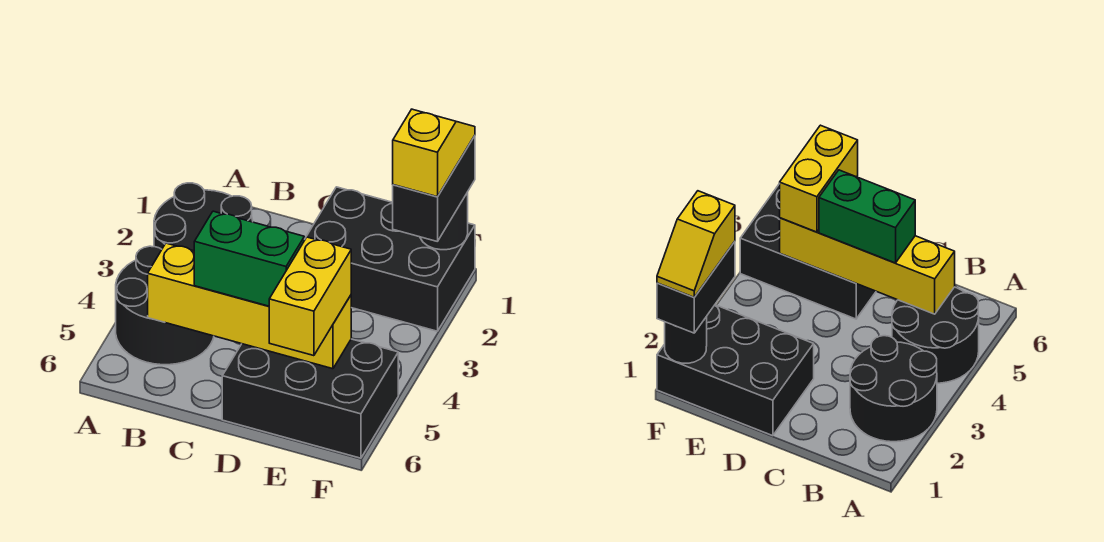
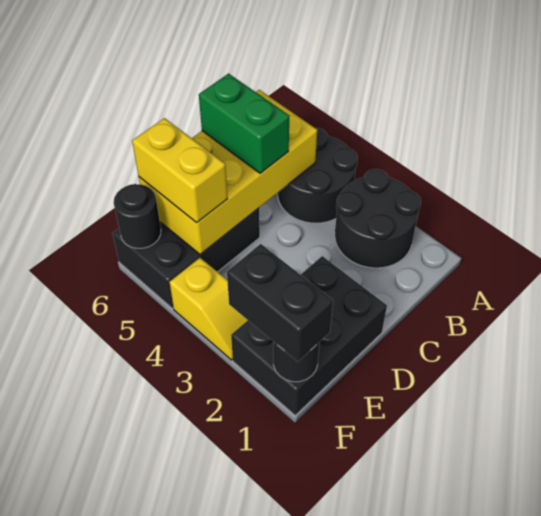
yellow brick B5:E5 level 2 -> yellow brick B5:E6 level 2
green brick C5:D5 level 3 -> green brick C5:C6 level 3
yellow slope F1:F2 level 4 top 2 -> yellow slope F3:F4 level 1 top 4
none -> black round brick F6 level 2

